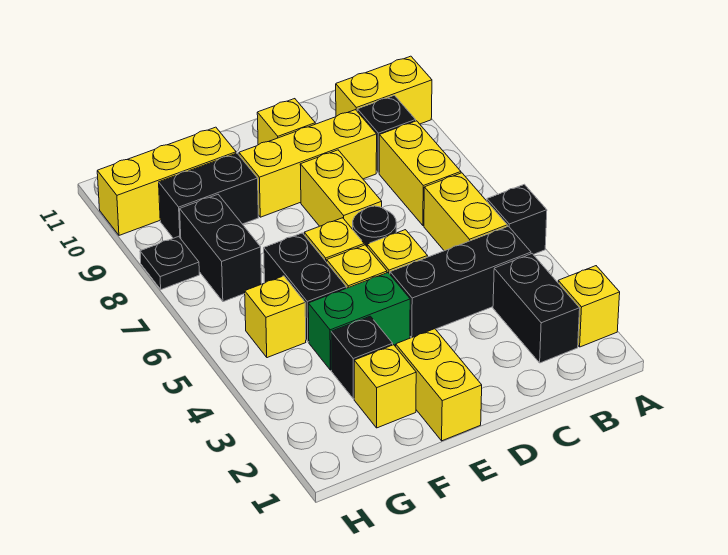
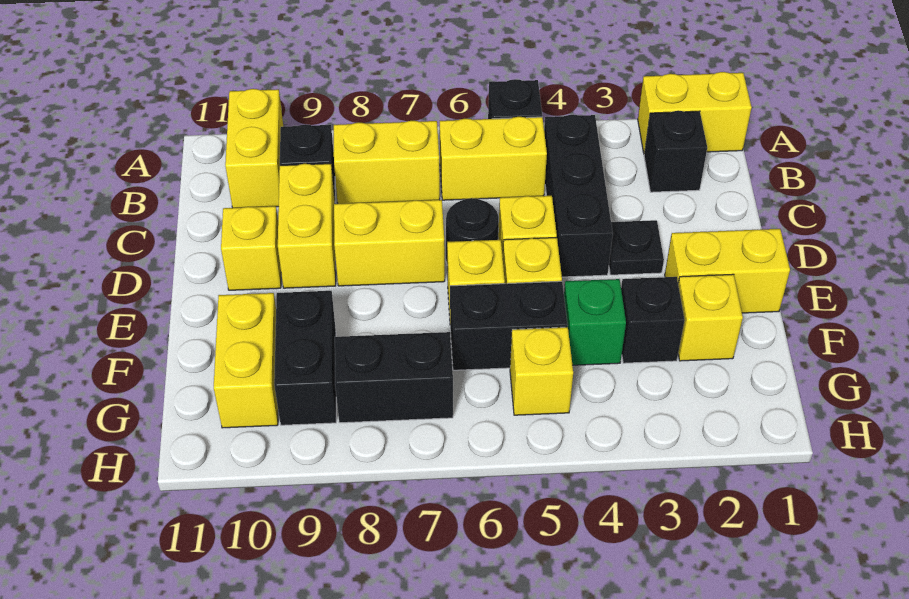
yellow brick A2 level 1 -> yellow brick A1:A2 level 1
black brick B2:B3 level 1 -> black brick B2 level 1
yellow brick C9:E9 level 1 -> yellow brick C9:D9 level 1
green brick E4:F4 level 1 -> green brick F4 level 1
yellow brick F10:H10 level 1 -> yellow brick F10:G10 level 1
black plate H8 level 1 -> black plate D3 level 1

